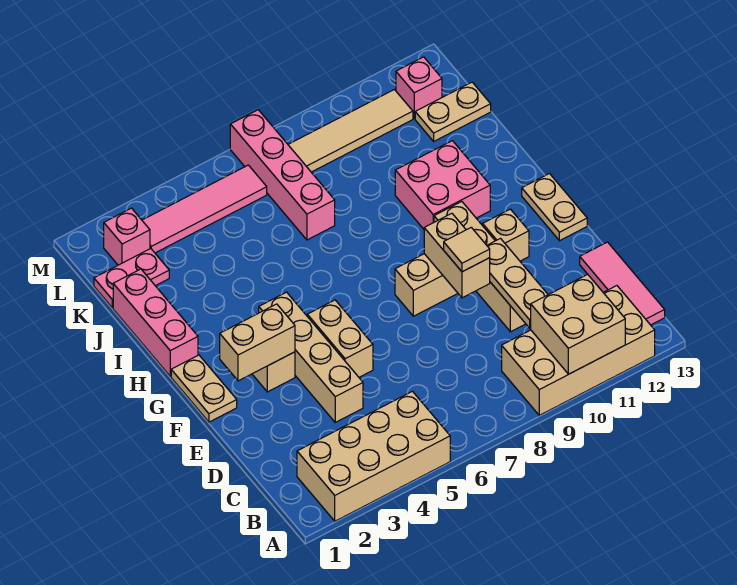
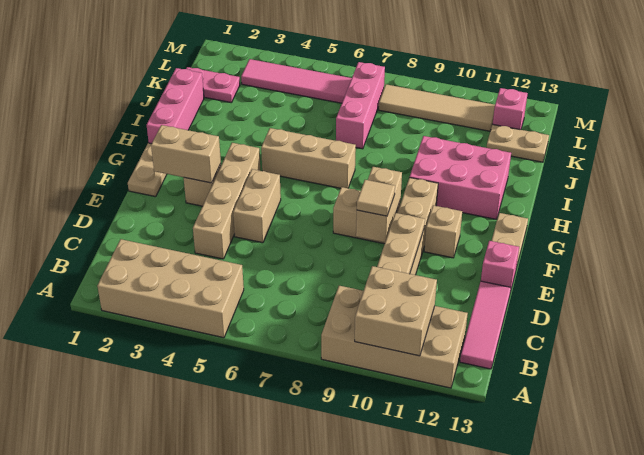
none -> tan brick H5:H7 level 1
pink brick H10:I11 level 1 -> pink brick H10:I12 level 1
pink brick J7:M7 level 1 -> pink brick J7:L7 level 1
pink brick L2 level 1 -> pink brick E13 level 1

